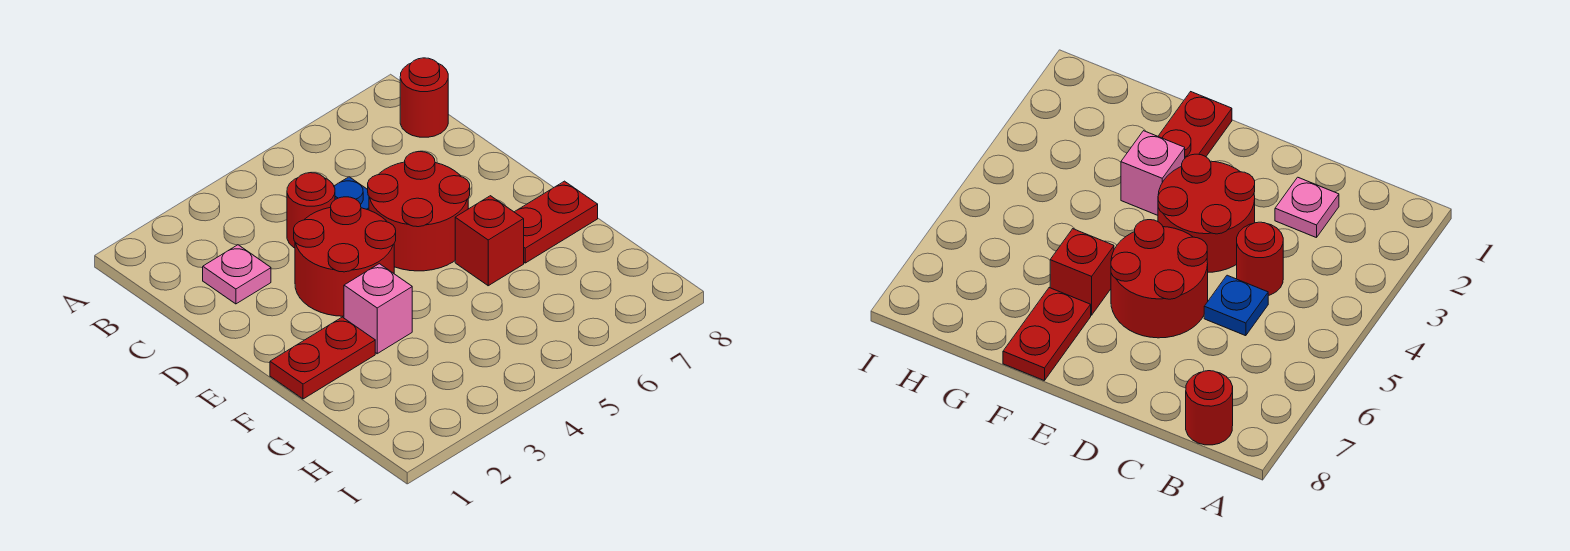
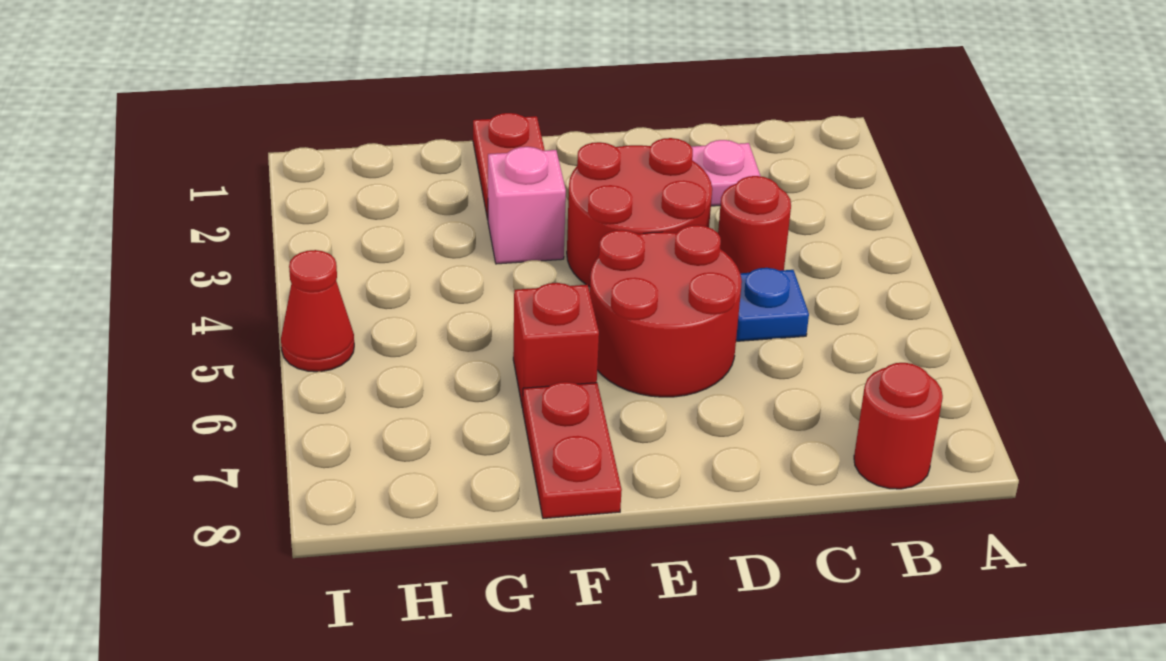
none -> red cone I5 level 1

